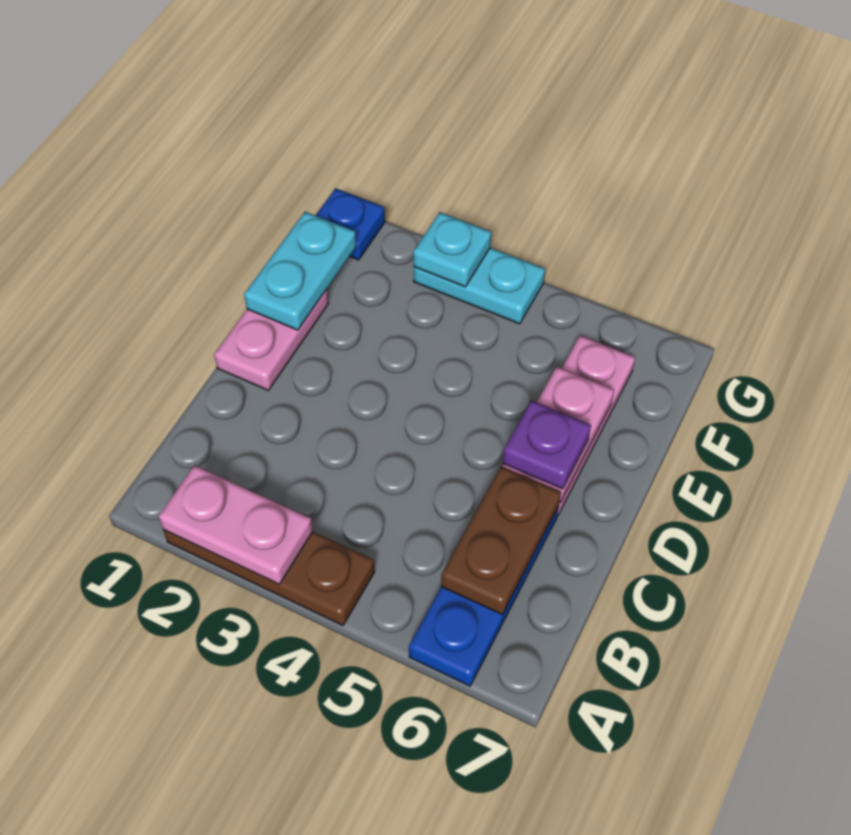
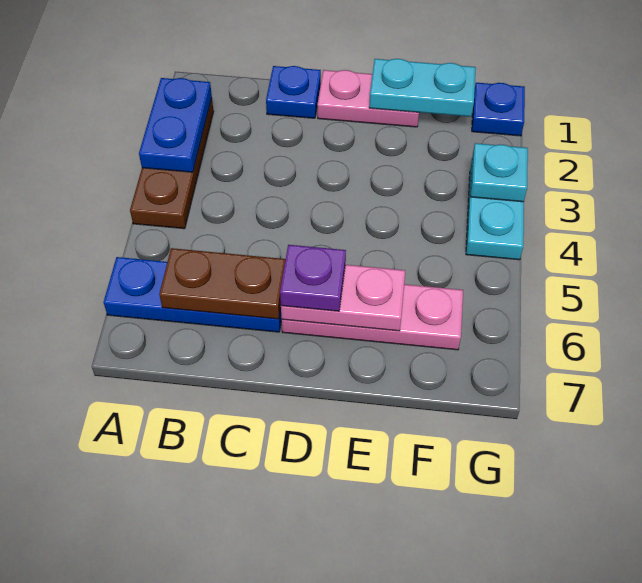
pink plate A2:A3 level 2 -> blue plate A2:A3 level 2
none -> blue plate C1 level 1

